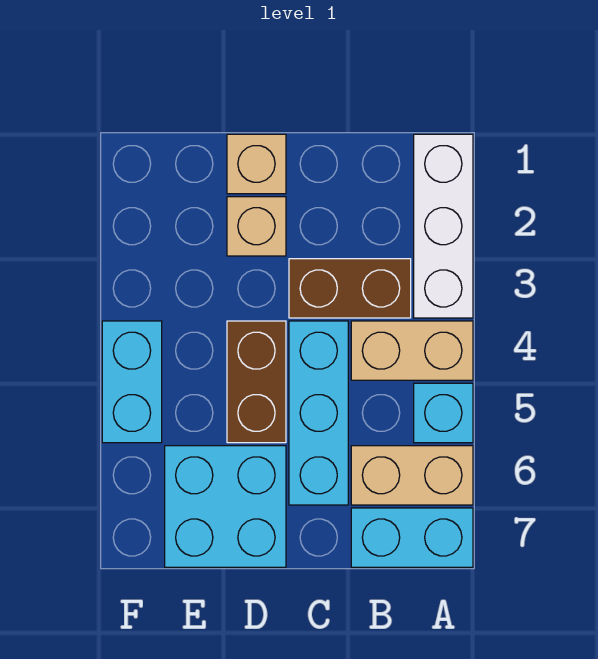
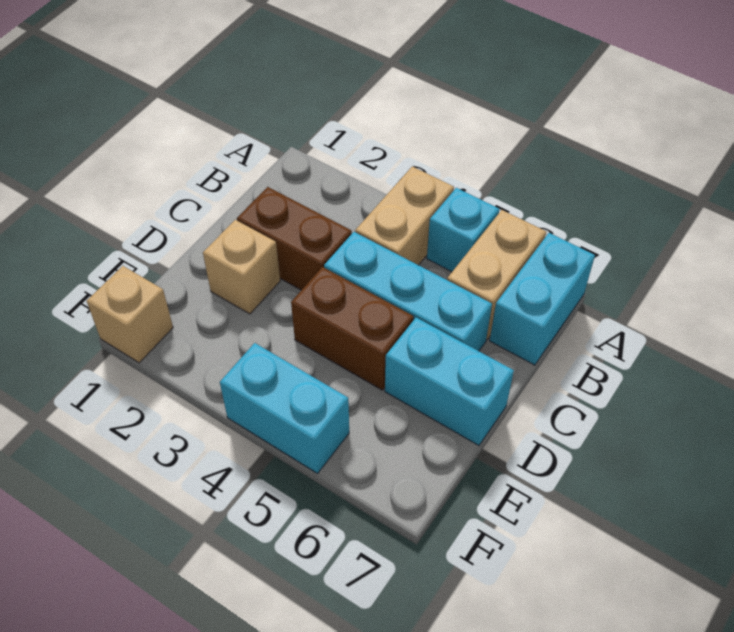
white brick A1:A3 level 1 -> none
brown brick B3:C3 level 1 -> brown brick C2:C3 level 1
tan brick D1 level 1 -> tan brick F1 level 1
cyan brick D6:E7 level 1 -> cyan brick D6:D7 level 1

